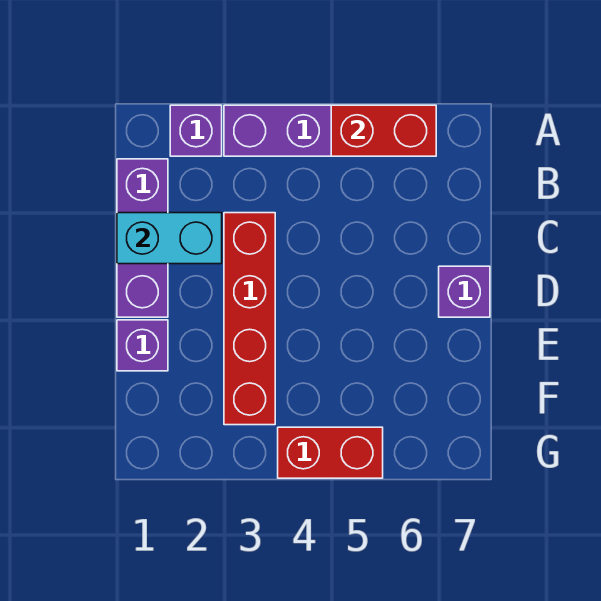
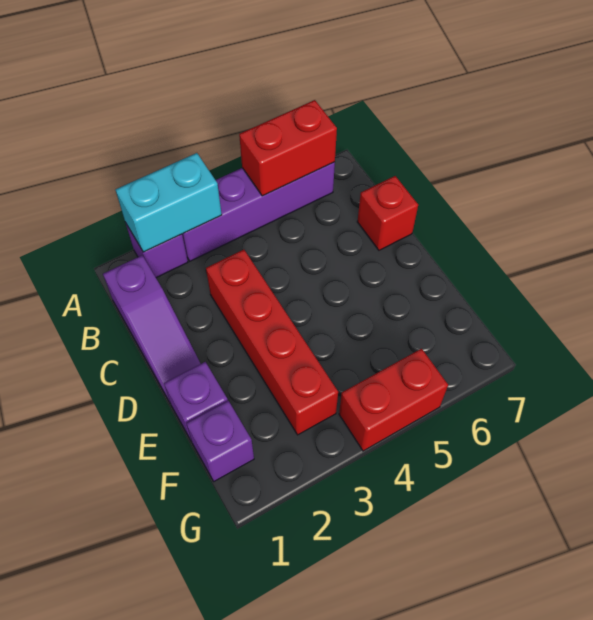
purple brick B1:D1 level 1 -> purple slope B1:D1 level 1 top B
cyan brick C1:C2 level 2 -> cyan brick A2:A3 level 2
none -> red brick C7 level 1
purple brick D7 level 1 -> purple brick F1 level 1

